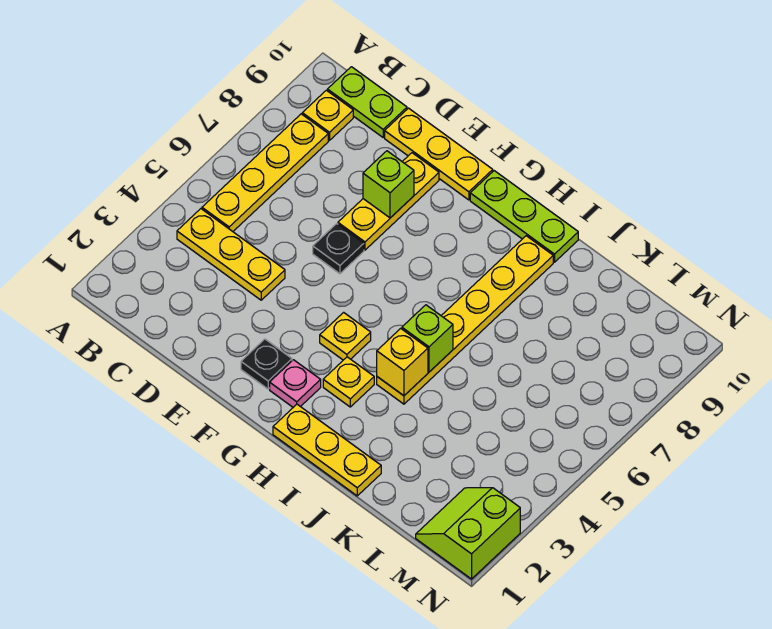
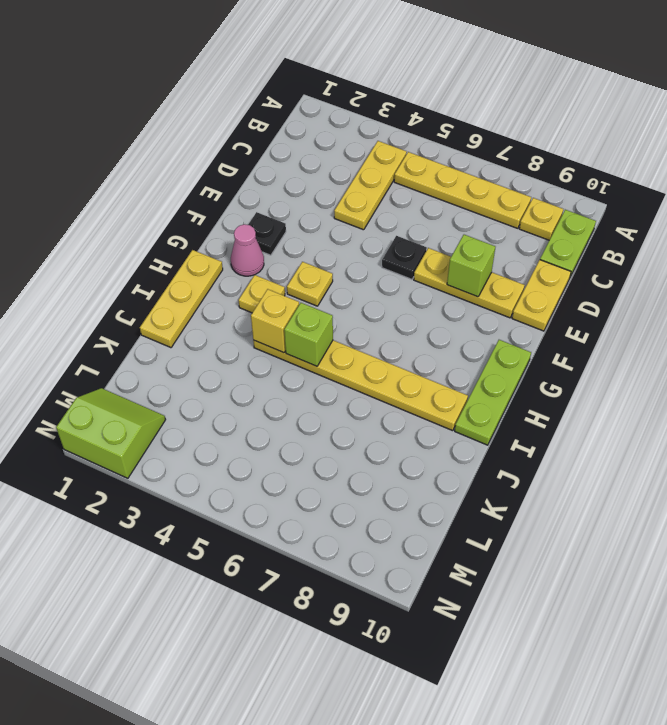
yellow plate D10:F10 level 1 -> yellow plate D10:E10 level 1
pink plate G2 level 1 -> pink cone G2 level 1

